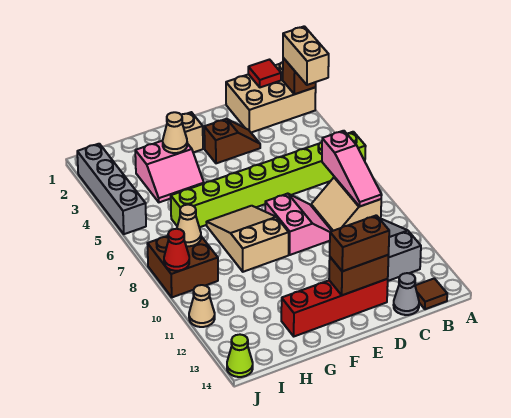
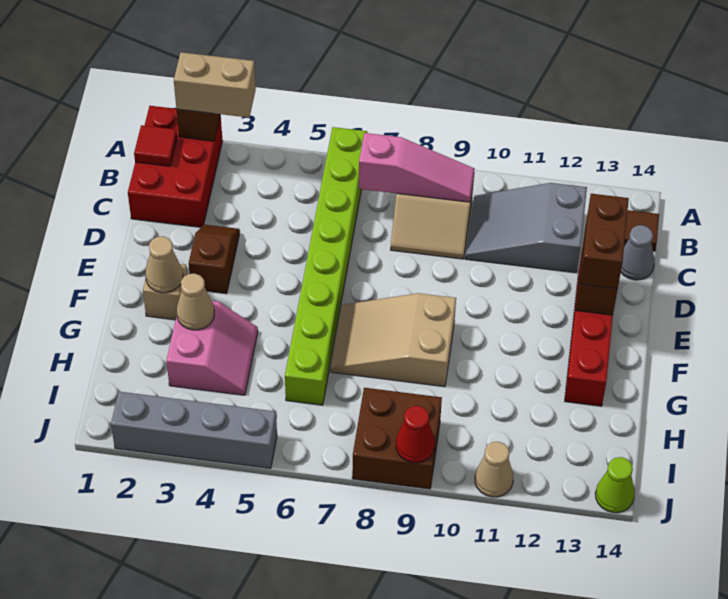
tan brick A1:C2 level 1 -> red brick A1:C2 level 1
pink slope D8:E9 level 1 top E -> none
tan cone I8 level 2 -> tan cone F2 level 2

